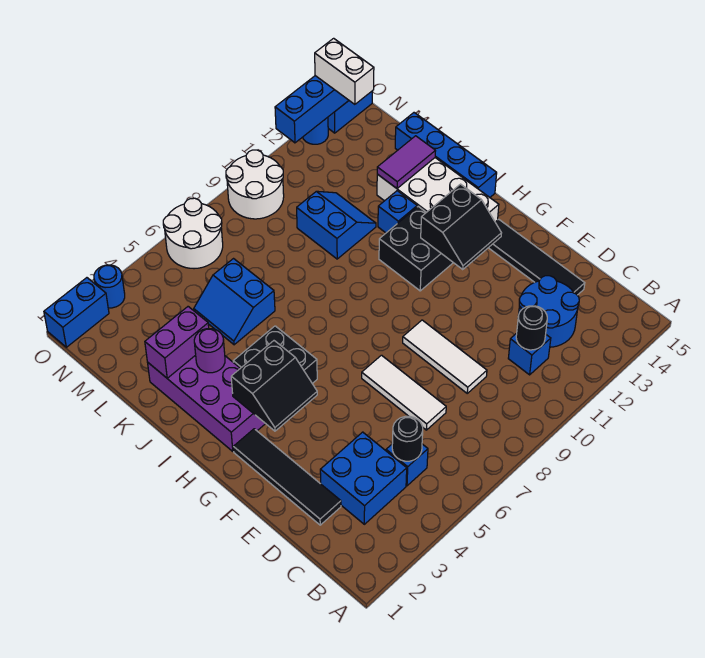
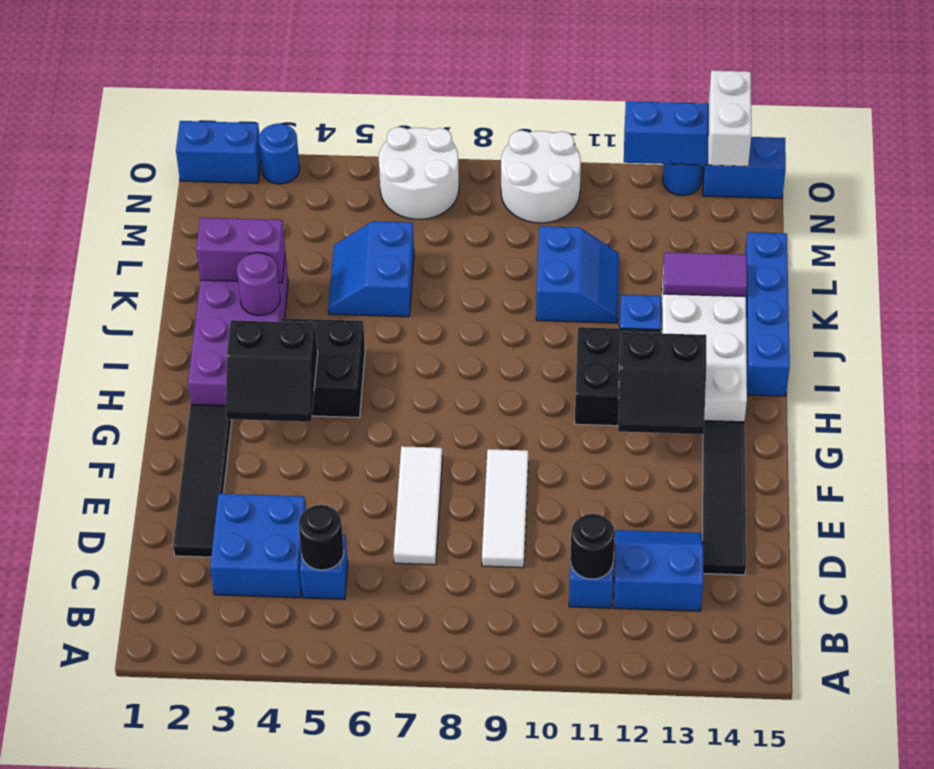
blue round brick C12:D13 level 1 -> blue slope C12:D13 level 1 top C

